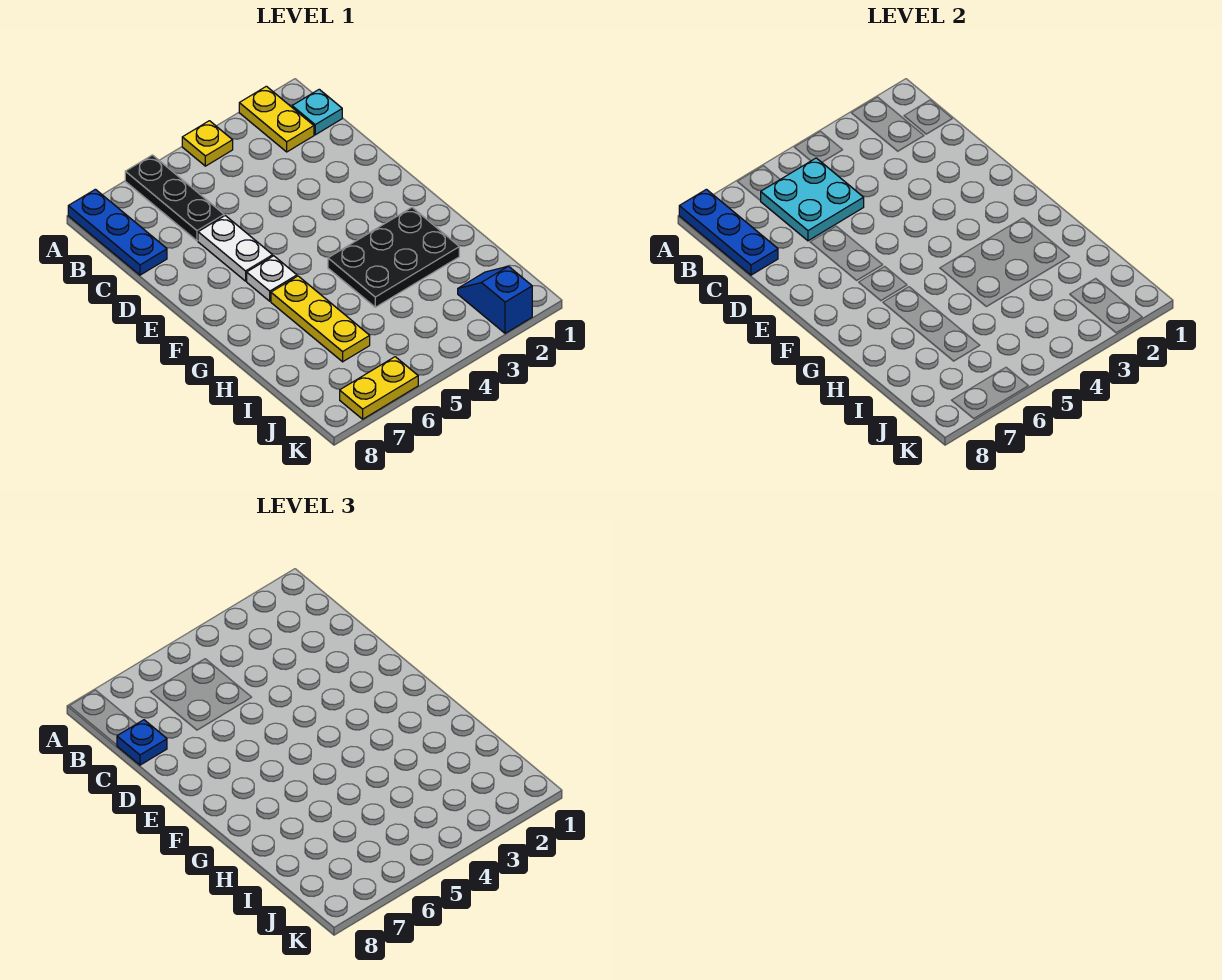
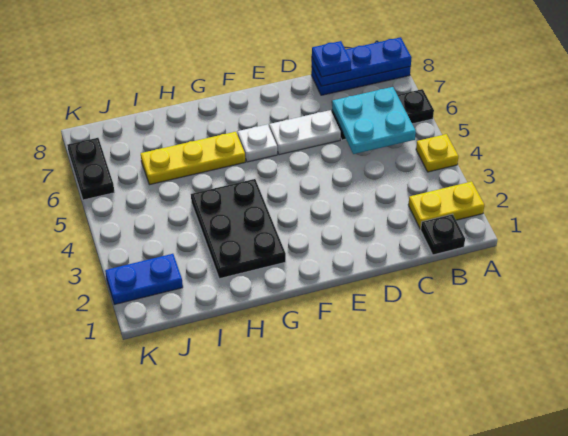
cyan plate B1 level 1 -> black plate B1 level 1
blue slope J2:K2 level 1 top K -> blue plate J2:K2 level 1
yellow plate K6:K7 level 1 -> black plate K6:K7 level 1

